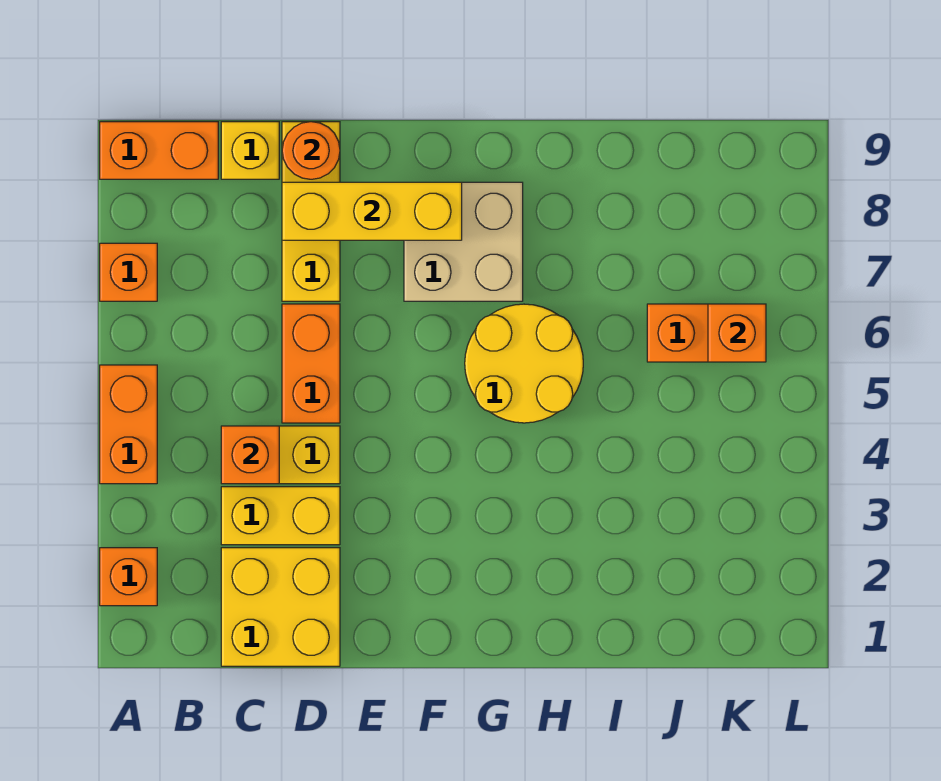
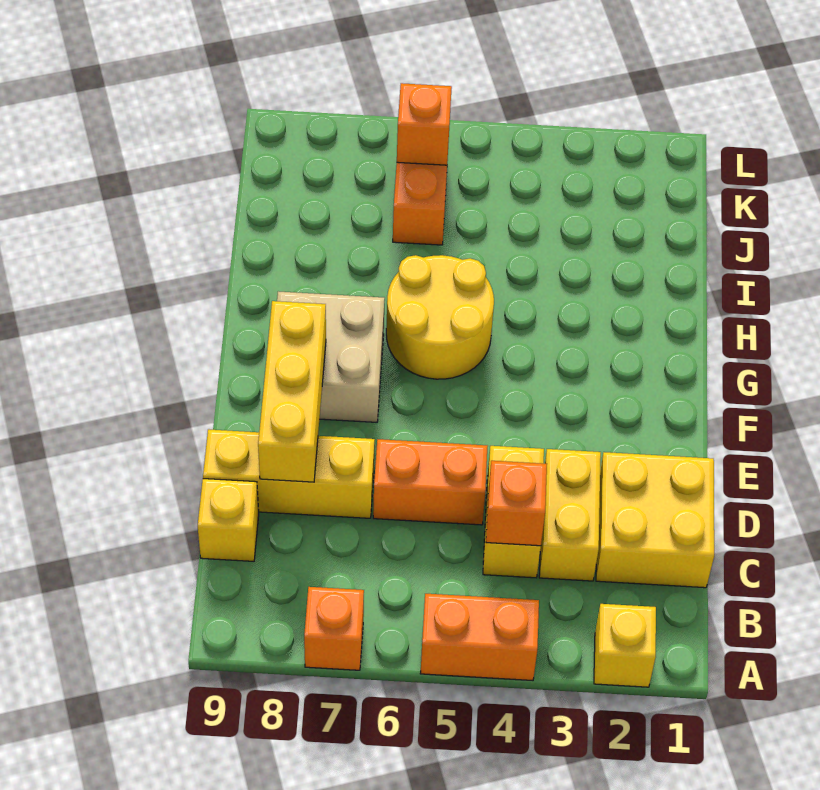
orange brick A2 level 1 -> yellow brick A2 level 1
orange brick A9:B9 level 1 -> none
orange round brick D9 level 2 -> none

